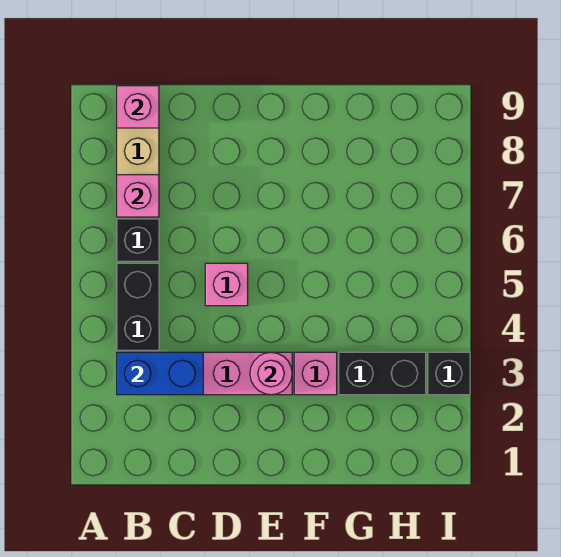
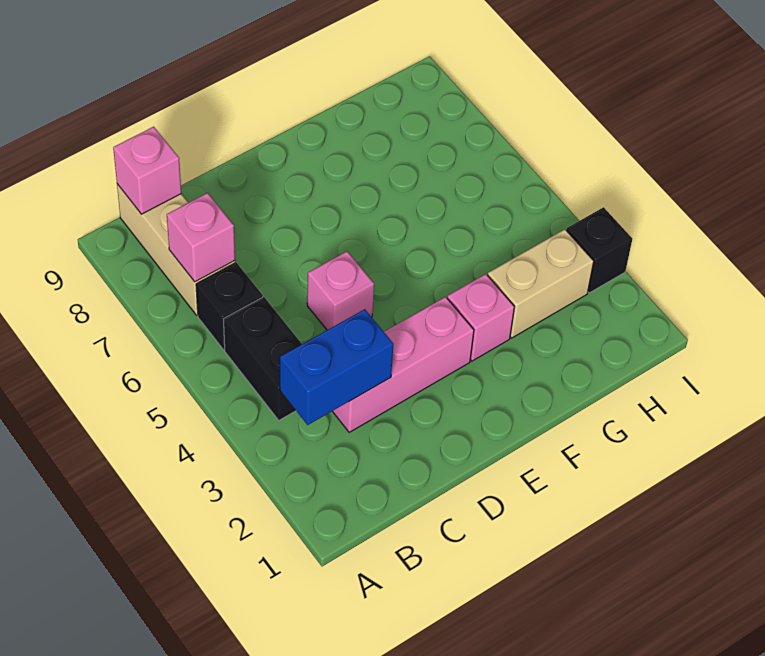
pink round brick E3 level 2 -> none
black brick G3:H3 level 1 -> tan brick G3:H3 level 1

